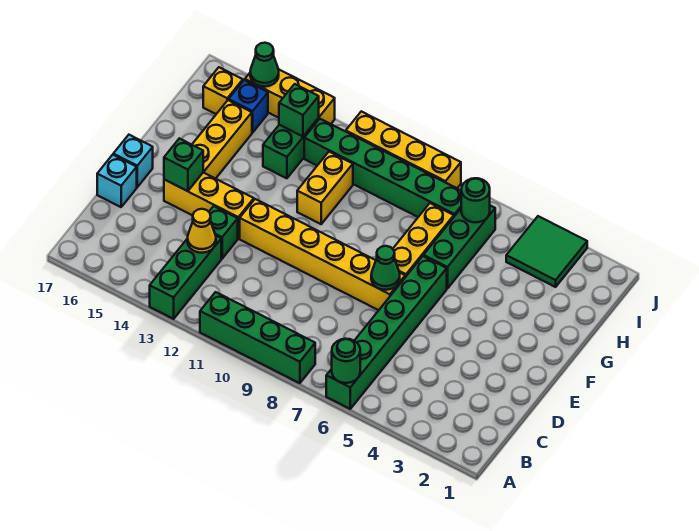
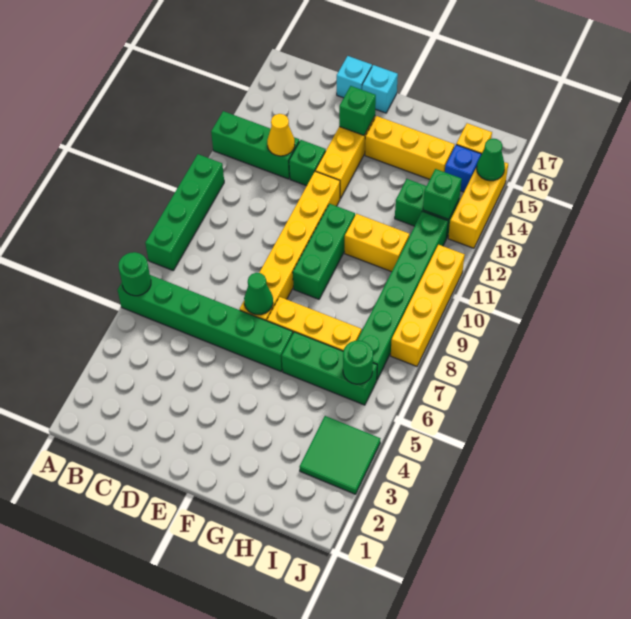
none -> green brick F9:F11 level 1

